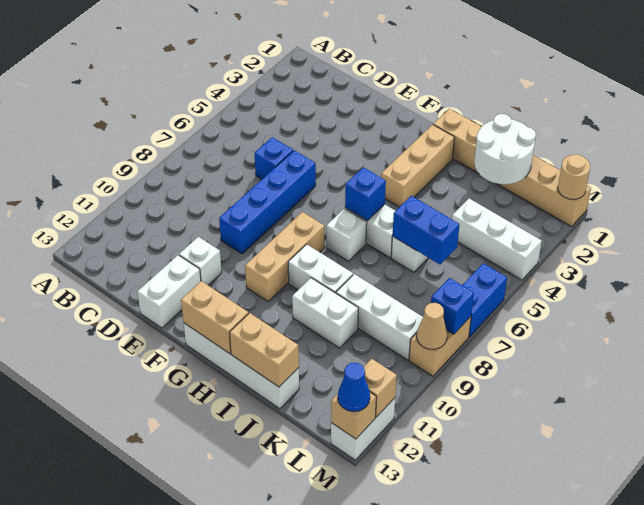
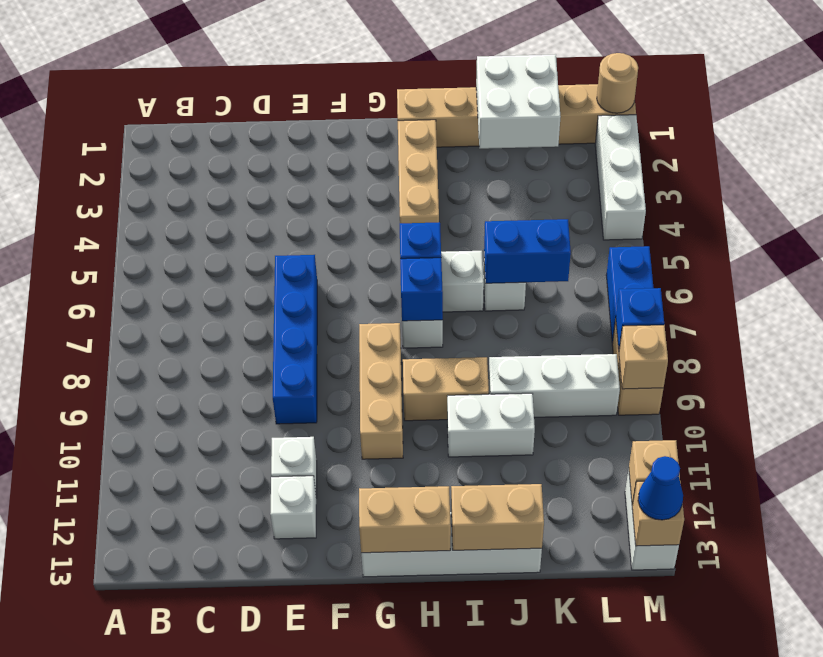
blue brick D6 level 1 -> blue brick H7 level 2
white brick E12:E13 level 1 -> white brick E12 level 1
white brick H9:I9 level 1 -> tan brick H9:I9 level 1
white round brick J1:K2 level 2 -> white brick J1:K2 level 2
white brick K4:M4 level 1 -> white brick M2:M4 level 1
tan cone M9 level 2 -> tan brick M9 level 2

